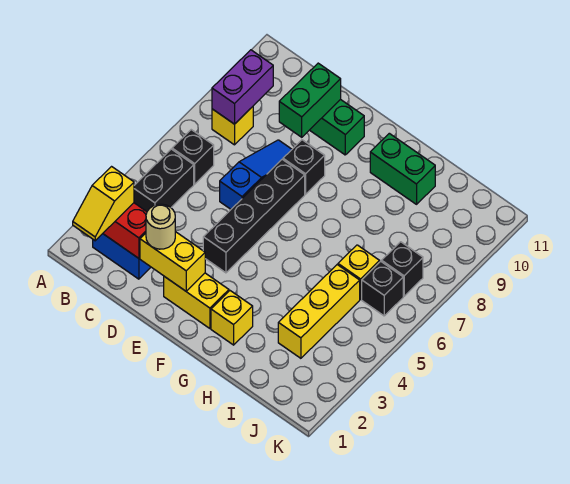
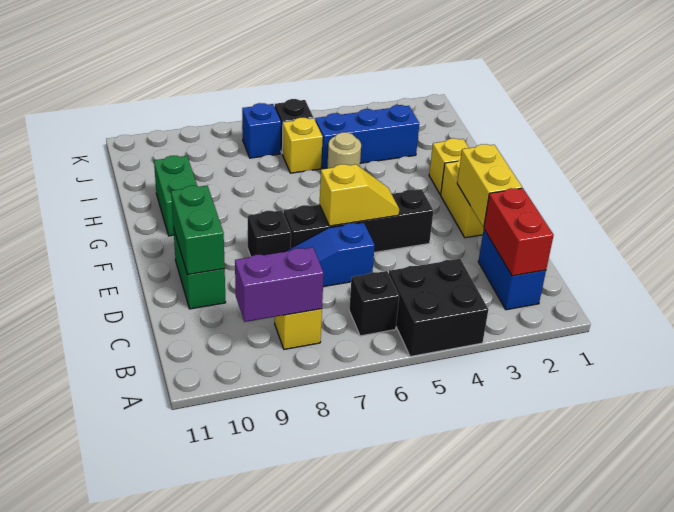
yellow slope B1:B2 level 3 top 2 -> yellow slope E5:E6 level 2 top 6
black brick B4:B5 level 1 -> black brick A4:B5 level 1
tan round brick D2 level 3 -> tan round brick H5 level 1
green brick D9:D10 level 2 -> green brick D10:E10 level 2
yellow brick I3:I5 level 1 -> blue brick I3:I5 level 1
black brick J7 level 1 -> blue brick J7 level 1

